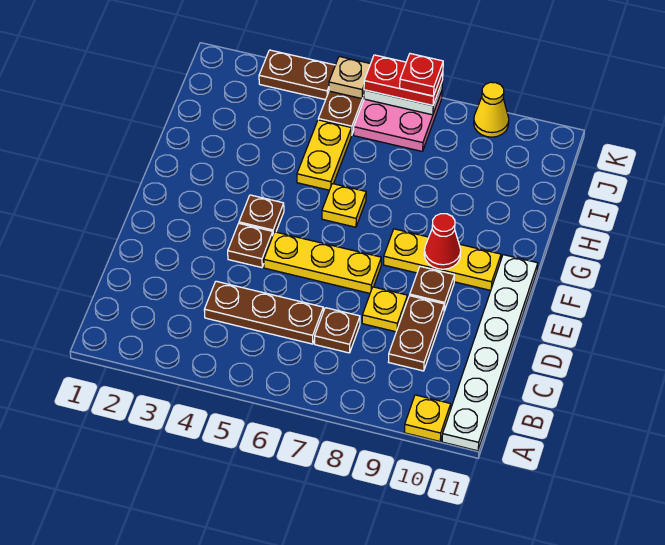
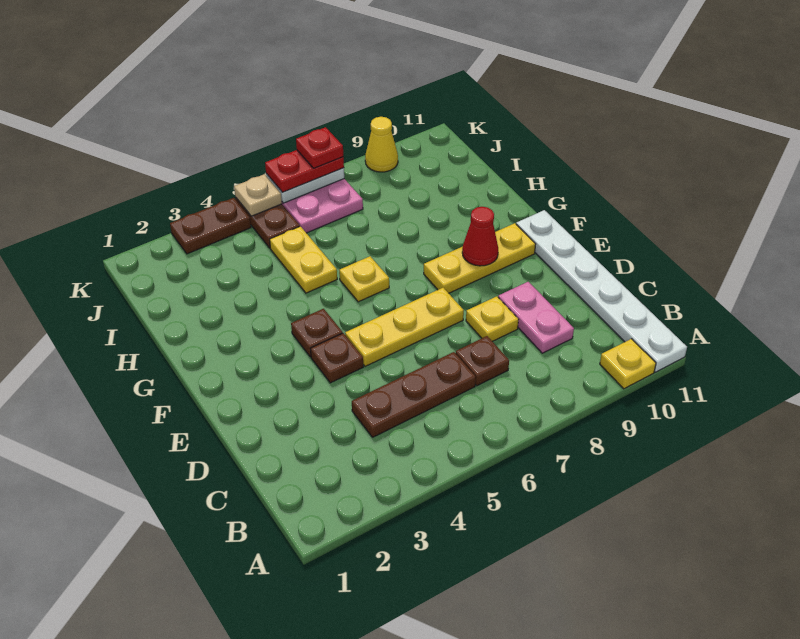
brown plate C9:D9 level 1 -> pink plate C9:D9 level 1
brown plate E9 level 1 -> none

